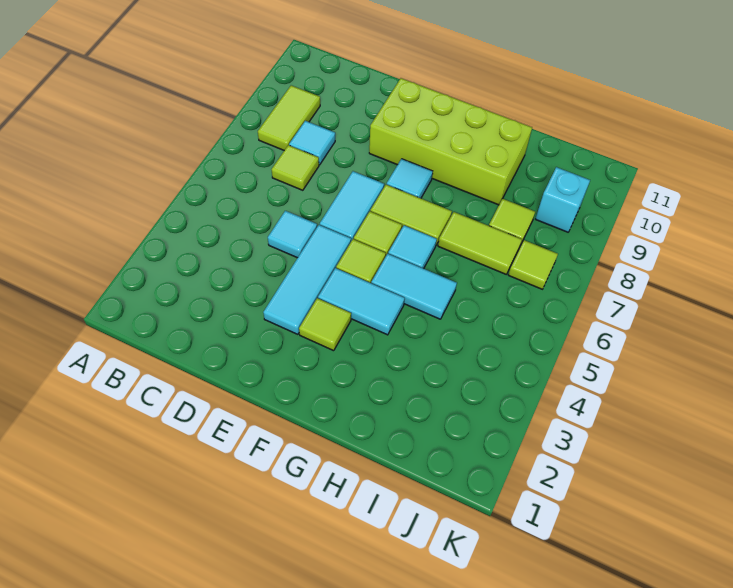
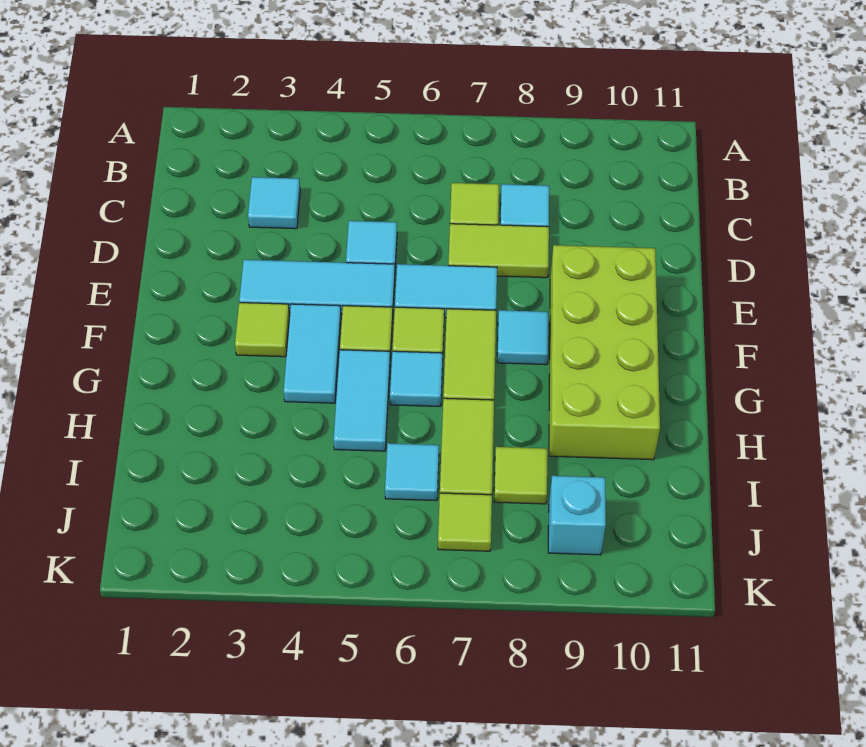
lime tile B8:B9 level 1 -> lime tile D7:D8 level 1
none -> cyan tile C3 level 1
none -> cyan tile I6 level 1

